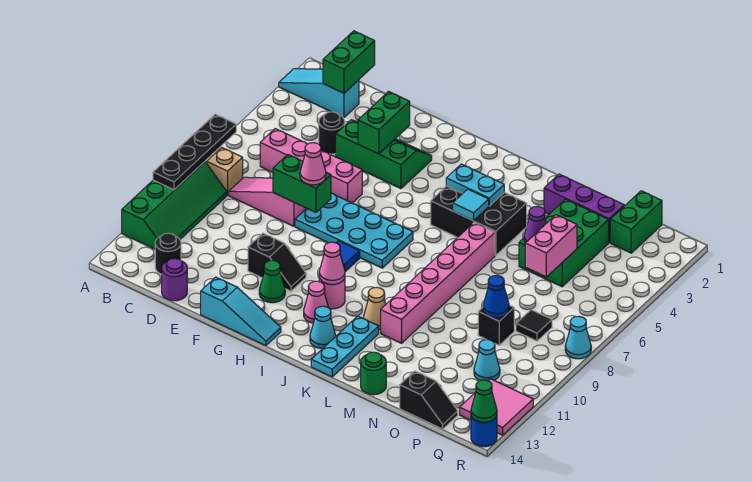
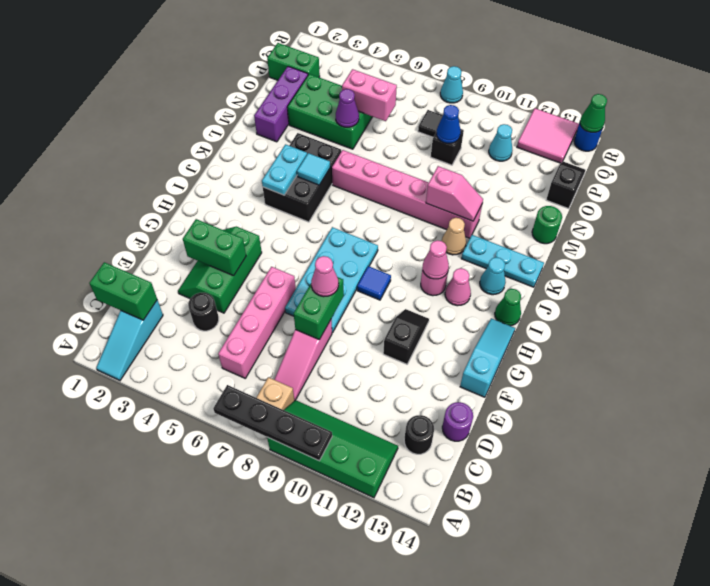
green cone G12 level 1 -> green cone I14 level 1
none -> pink slope L10:L11 level 2 top 10

